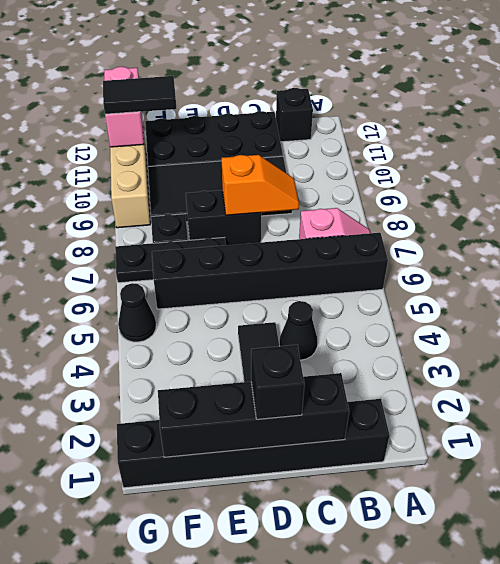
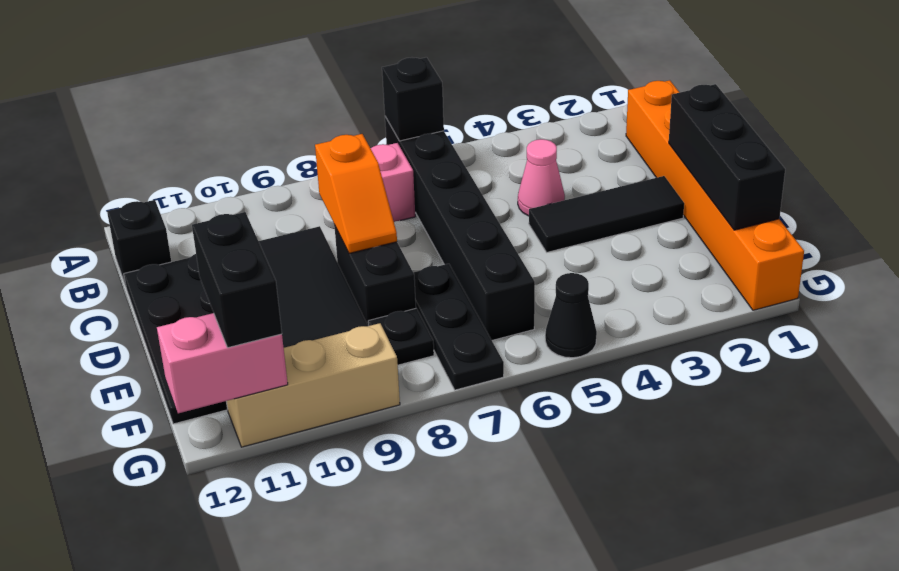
black brick B1:G1 level 1 -> orange brick B1:G1 level 1
black brick C1:F1 level 2 -> black brick D1:F1 level 2
black cone C4 level 1 -> pink cone C4 level 1
orange slope C8:D8 level 2 top D -> orange slope C8:D8 level 2 top C
black brick D1 level 3 -> black brick A6 level 2
black tile F11:G11 level 3 -> black brick F11:G11 level 3

